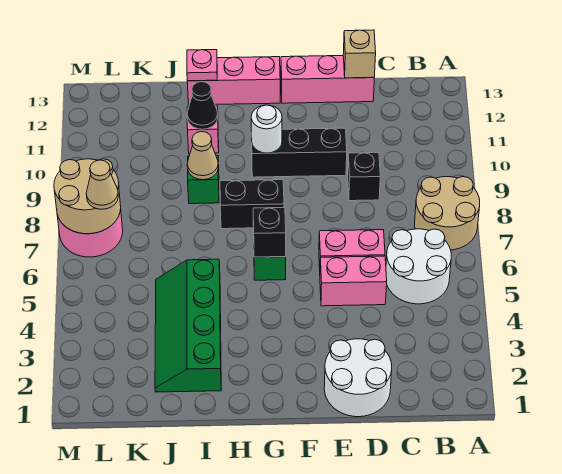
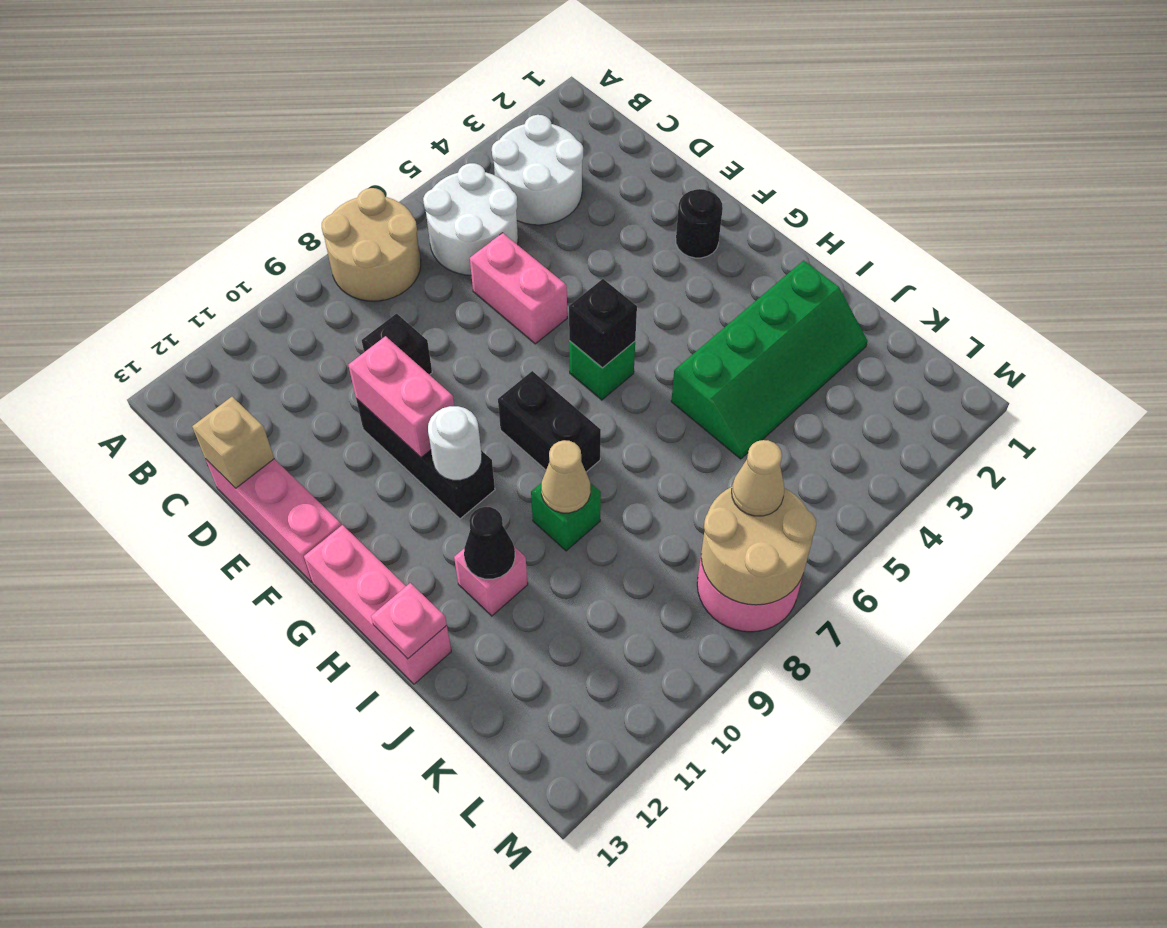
white round brick D1:E2 level 1 -> white round brick B3:C4 level 1
pink brick D5:E5 level 1 -> pink brick E10:F10 level 2
none -> black round brick F2 level 1

